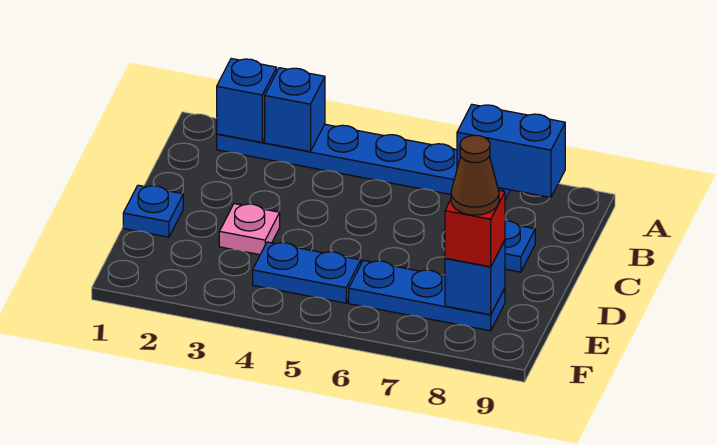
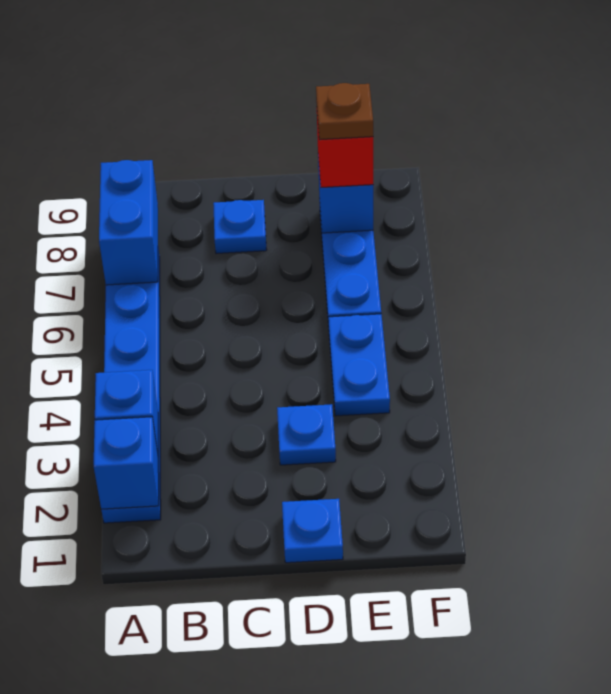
pink plate D3 level 1 -> blue plate D3 level 1
brown cone E8 level 4 -> brown plate E8 level 4

